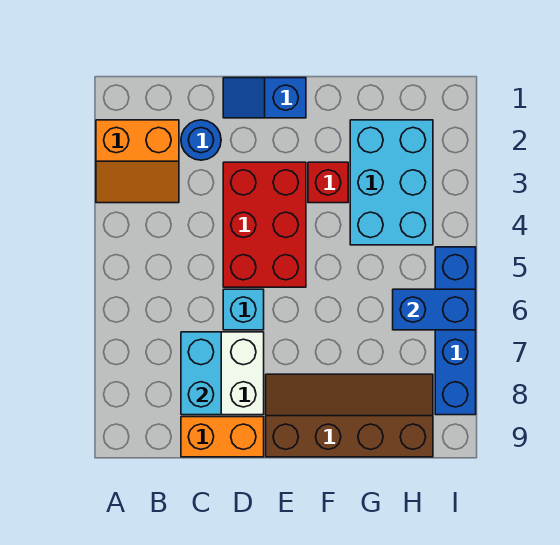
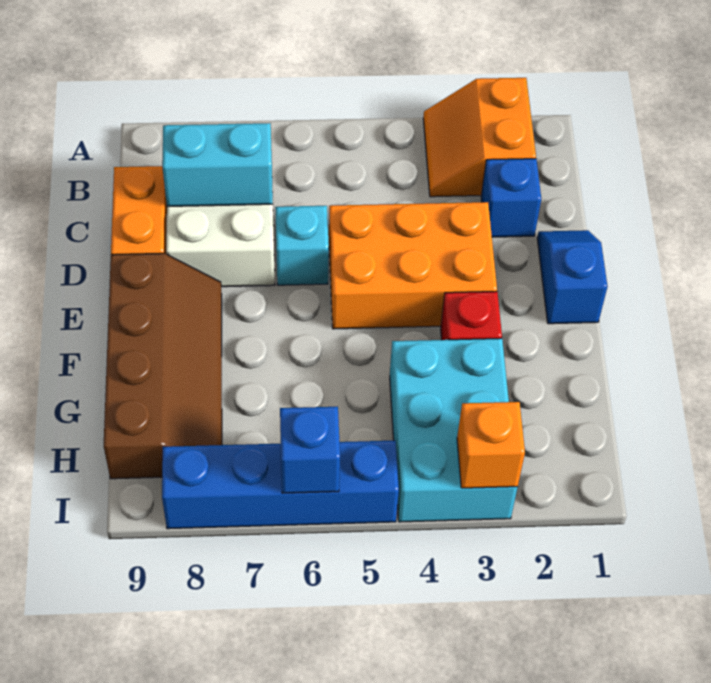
blue round brick C2 level 1 -> blue brick C2 level 1
red brick D3:E5 level 1 -> orange brick D3:E5 level 1
cyan brick G2:H4 level 1 -> cyan brick G3:I4 level 1
blue brick H6:I6 level 2 -> blue brick I6 level 2
none -> orange brick I3 level 2

